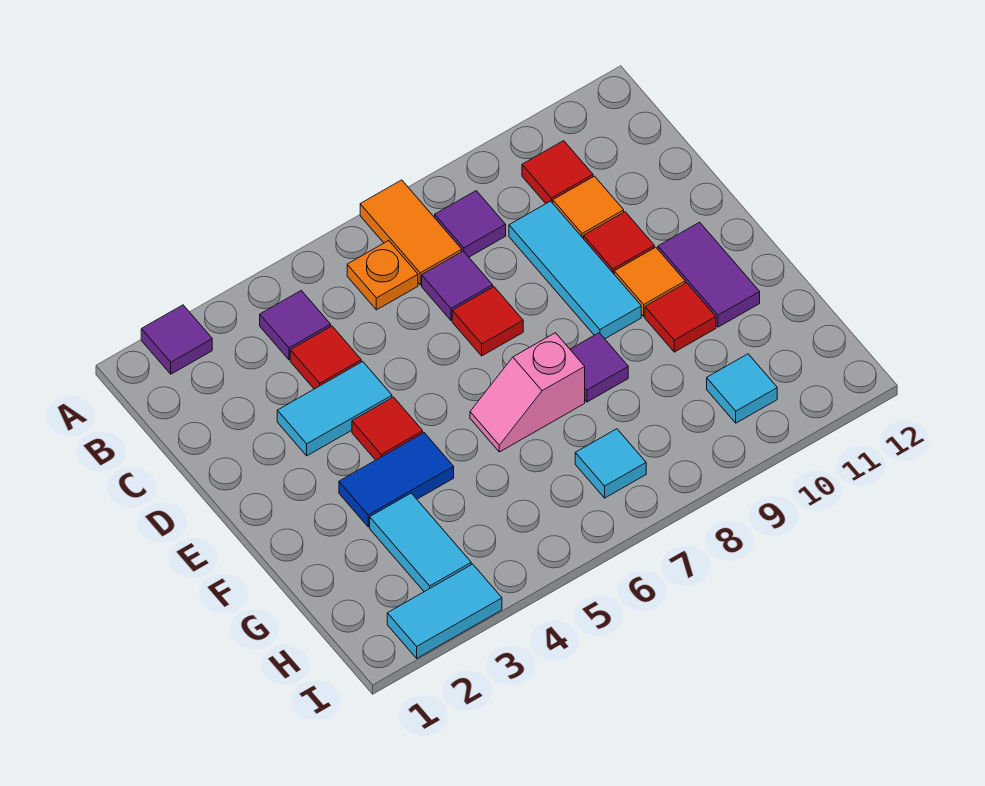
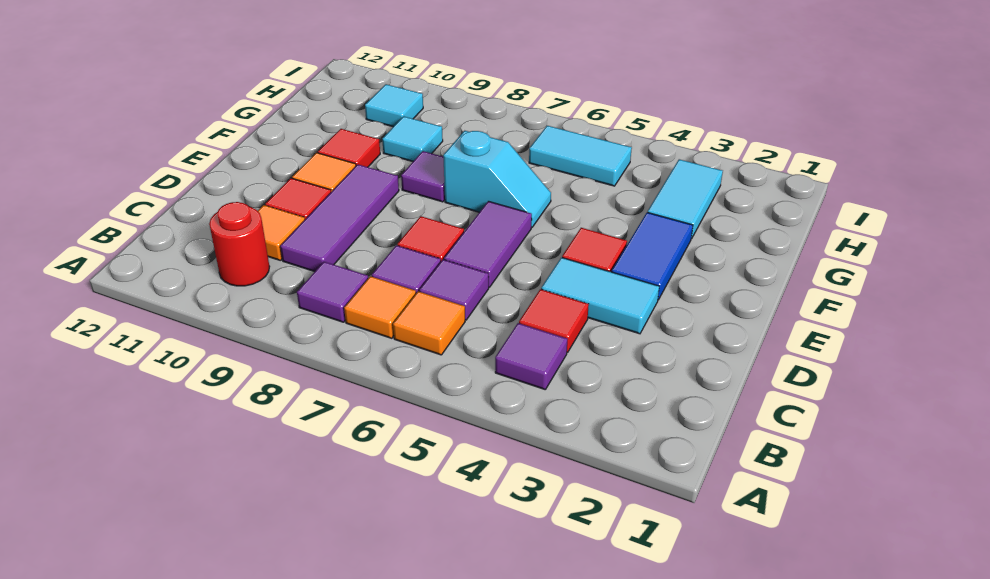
purple tile A2 level 1 -> purple tile C6 level 1
orange tile A7:B7 level 1 -> orange tile B7 level 1
orange plate B6 level 1 -> orange tile B6 level 1
red tile B10 level 1 -> red round brick B10 level 1
cyan tile C9:E9 level 1 -> purple tile C9:E9 level 1
purple tile E11:F11 level 1 -> purple tile D6:E6 level 1
blue tile F3:F4 level 1 -> blue tile E3:F3 level 1
pink slope F6:F7 level 1 top 7 -> cyan slope F6:F7 level 1 top 7
cyan tile H7 level 1 -> cyan tile G9 level 1
cyan tile I2:I3 level 1 -> cyan tile H5:H6 level 1

